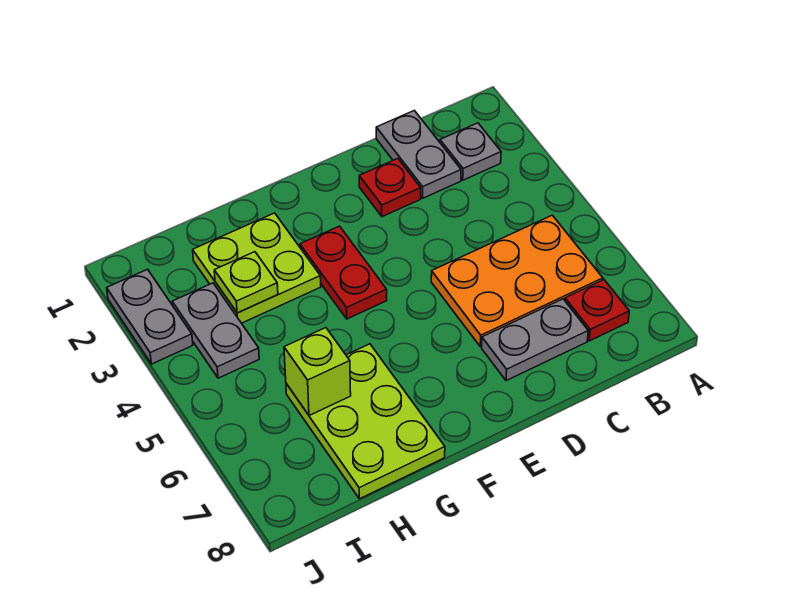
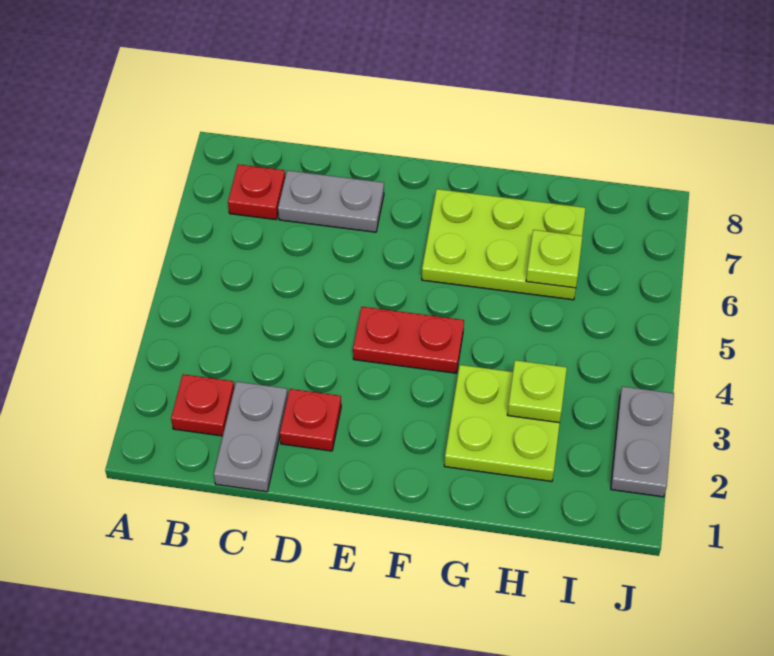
grey plate B2 level 1 -> red plate B2 level 1
orange plate B5:D6 level 1 -> none
red plate F3:F4 level 1 -> red plate E4:F4 level 1
lime plate G6:H8 level 1 -> lime plate F6:H7 level 1
lime brick H6 level 2 -> lime plate H6 level 2
grey plate I3:I4 level 1 -> none

